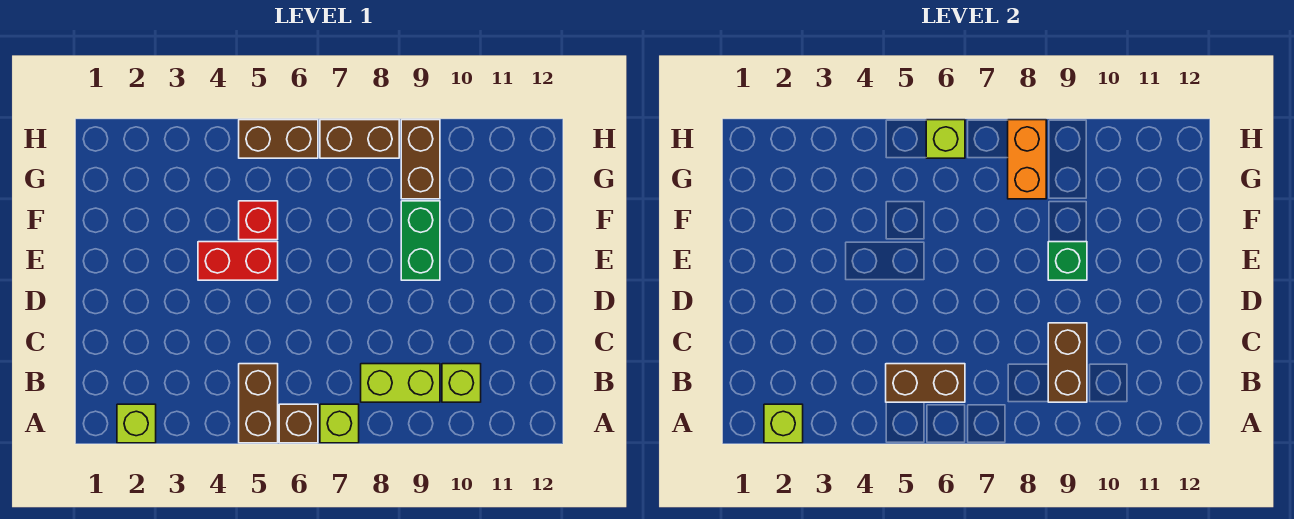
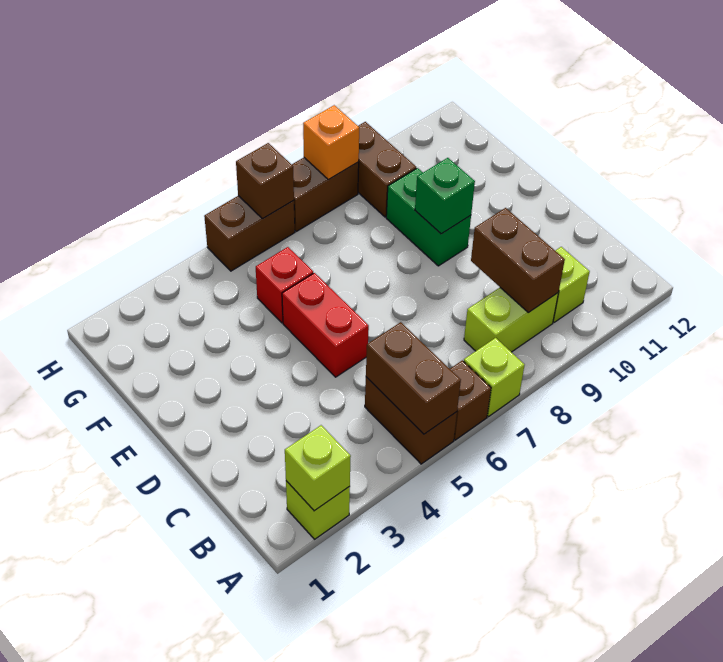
brown brick B5:B6 level 2 -> brown brick A5:B5 level 2
red brick E4:E5 level 1 -> red brick D5:E5 level 1
orange brick G8:H8 level 2 -> orange brick H8 level 2
lime brick H6 level 2 -> brown brick H6 level 2

